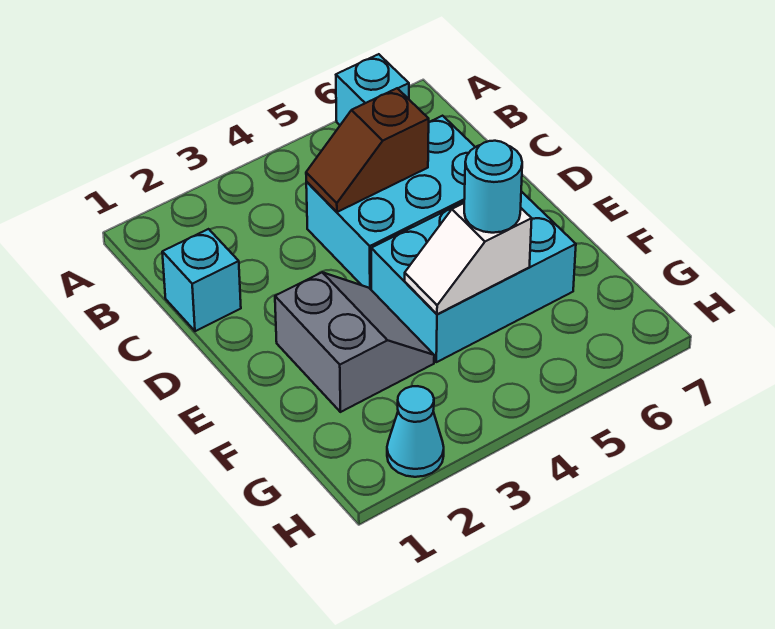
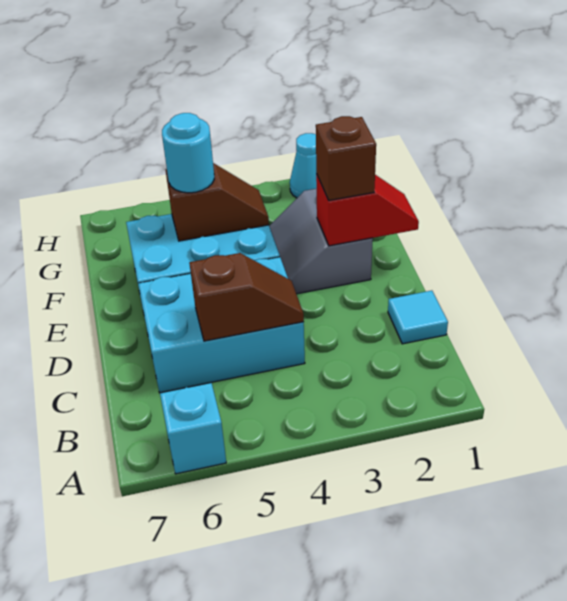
cyan brick C1 level 1 -> cyan tile C1 level 1
none -> red slope E1:E2 level 2 top 2
none -> brown brick E2 level 3
white slope F4:F5 level 2 top 5 -> brown slope F4:F5 level 2 top 5

